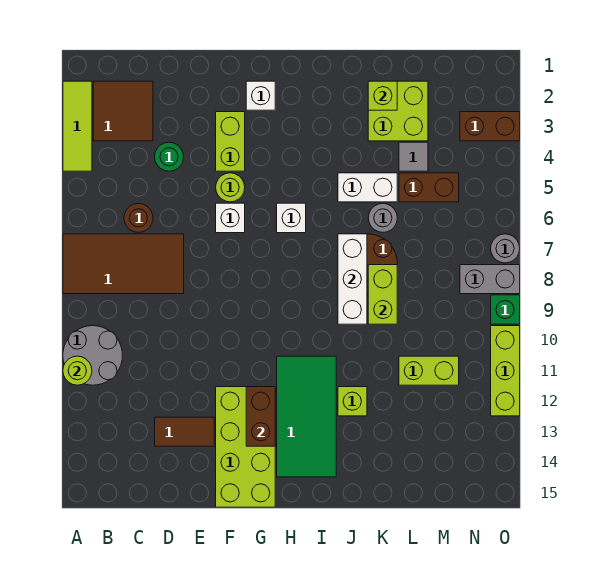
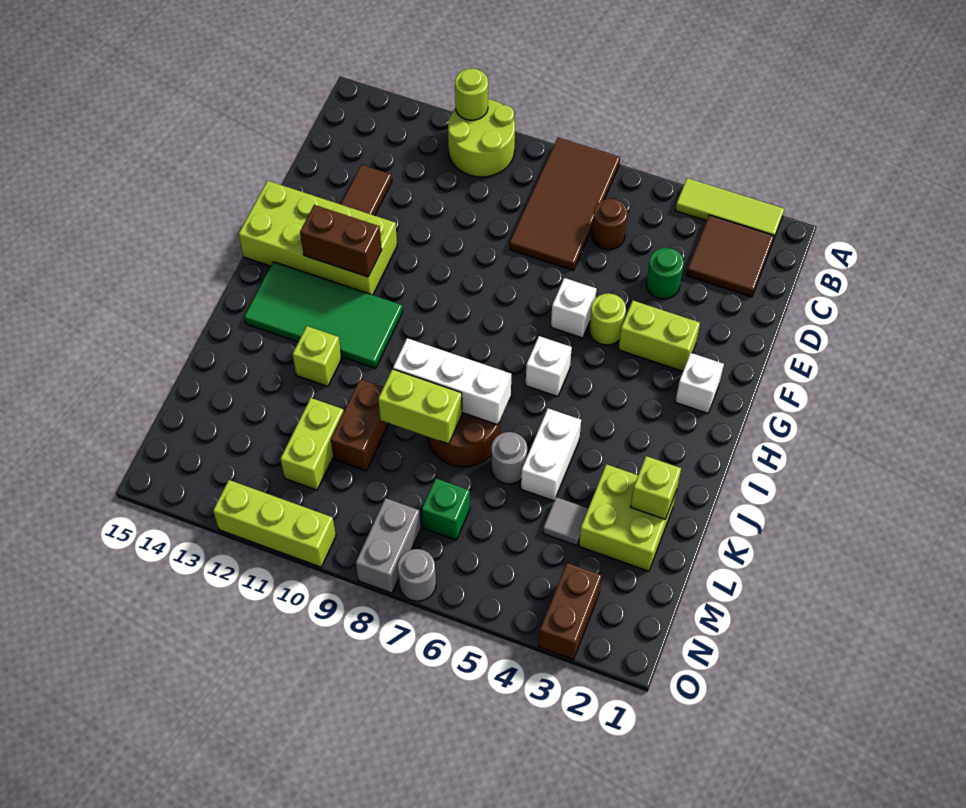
grey round brick A10:B11 level 1 -> lime round brick A10:B11 level 1
brown brick L5:M5 level 1 -> brown brick K10:L10 level 1
green brick O9 level 1 -> green brick M7 level 1

